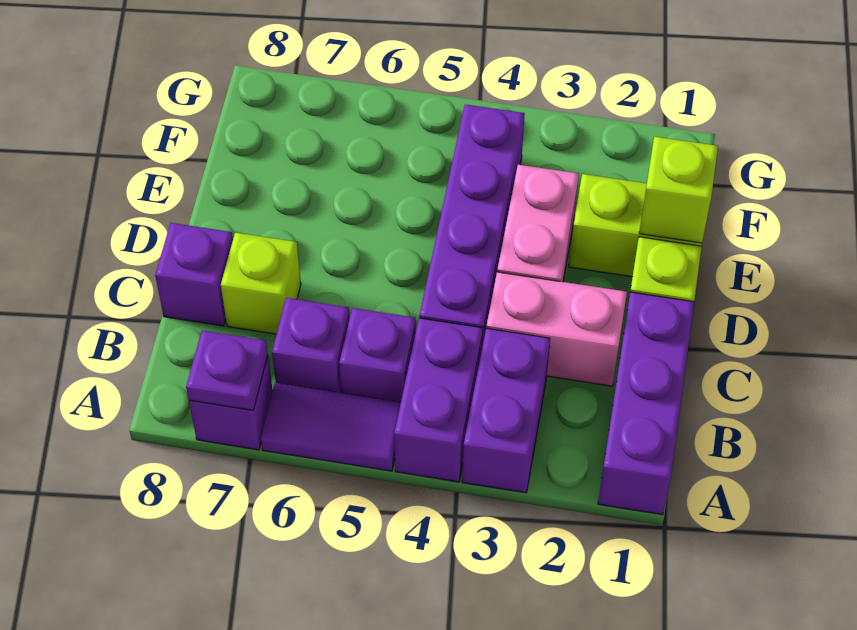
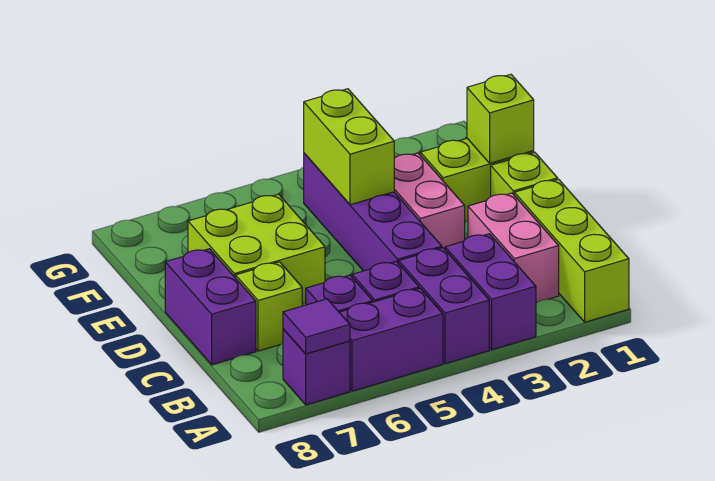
purple brick A1:C1 level 1 -> lime brick A1:C1 level 1
purple tile A5:A6 level 1 -> purple brick A5:A6 level 1
purple plate A7 level 2 -> purple tile A7 level 2
pink brick C2:C3 level 1 -> pink brick B2:C2 level 1
purple brick C8 level 1 -> purple brick C8:D8 level 1
none -> lime brick D6:E7 level 1
none -> lime brick E4:F4 level 2

